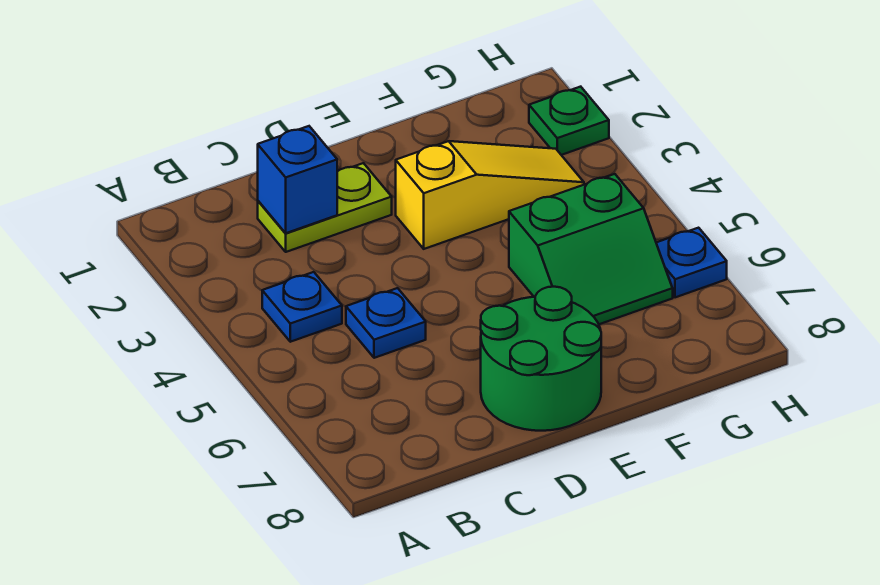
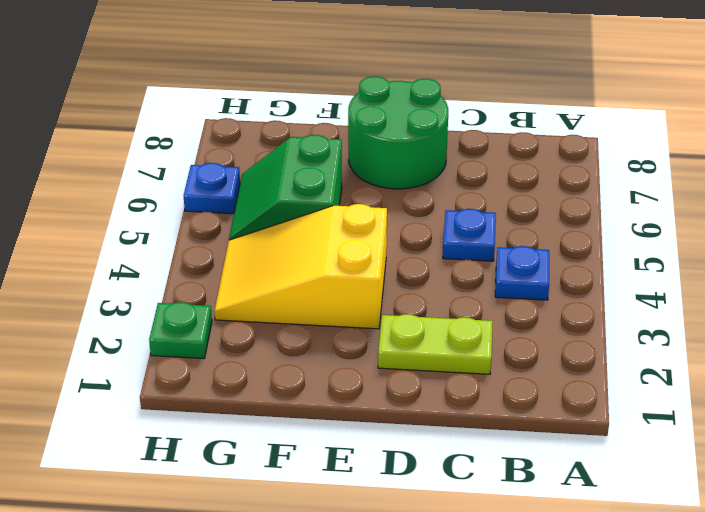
blue brick C2 level 2 -> none
yellow slope E3:G3 level 1 top E -> yellow slope E3:G4 level 1 top E
green slope F5:G6 level 1 top 5 -> green slope F5:G6 level 1 top F

